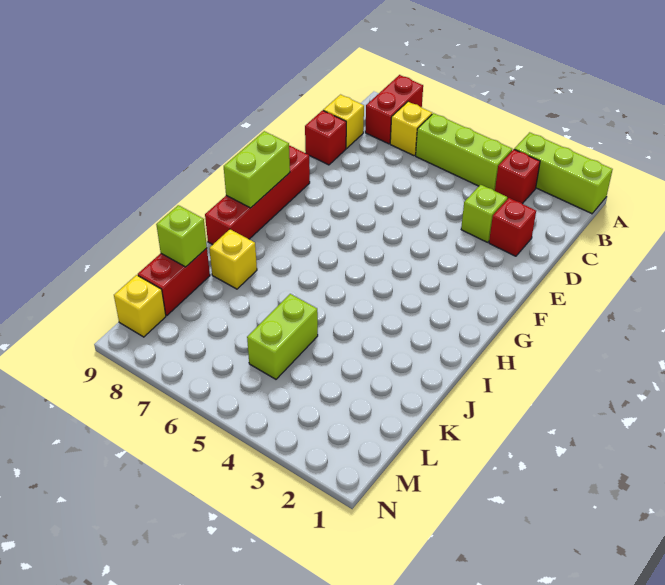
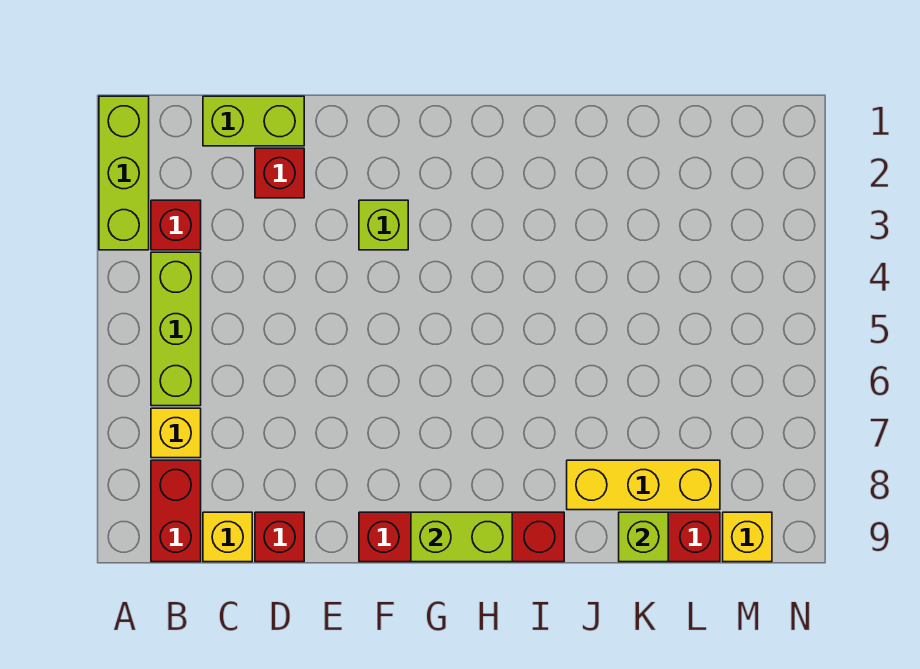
red brick A8:B8 level 1 -> red brick B8:B9 level 1
lime brick D3 level 1 -> lime brick F3 level 1
yellow brick J8 level 1 -> yellow brick J8:L8 level 1
lime brick K5:L5 level 1 -> lime brick C1:D1 level 1

